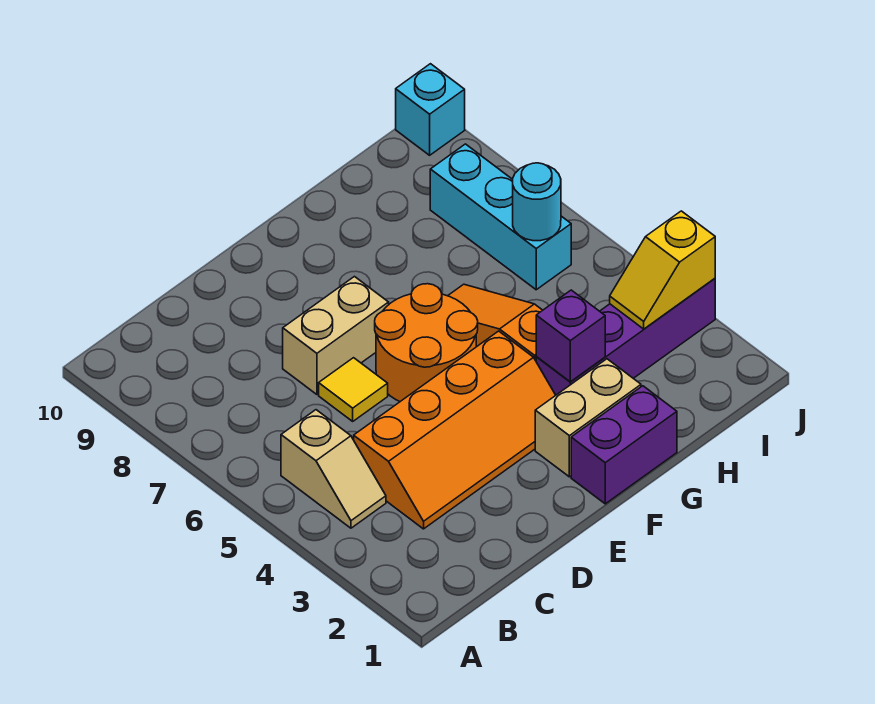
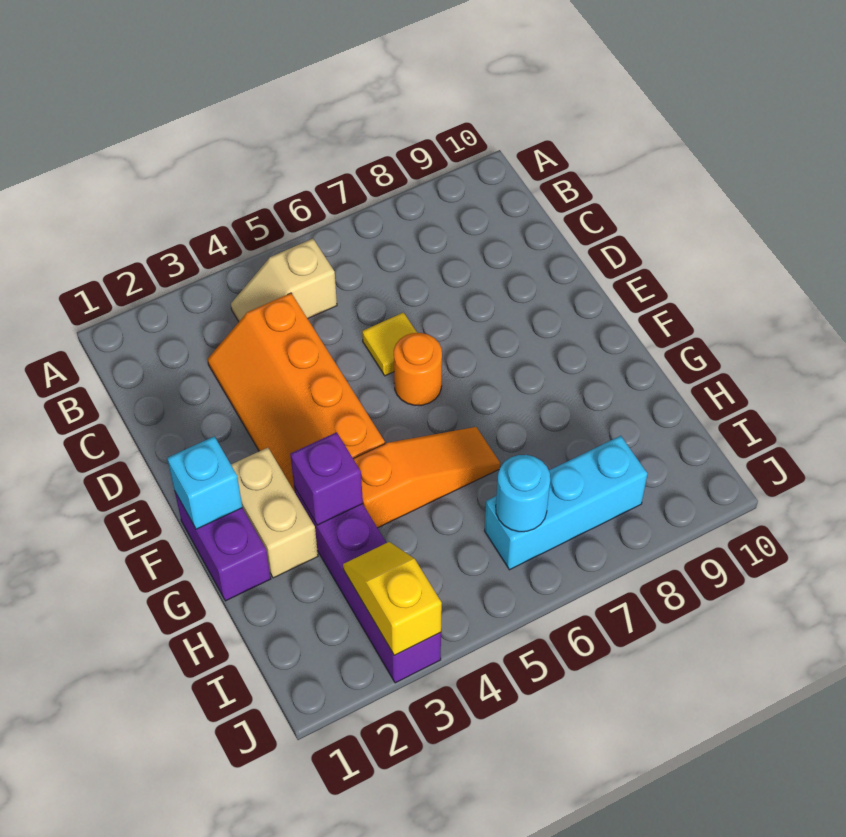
tan brick D7:E7 level 1 -> none
orange round brick E5:F6 level 1 -> orange round brick E6 level 1
cyan brick J10 level 1 -> cyan brick F1 level 2

